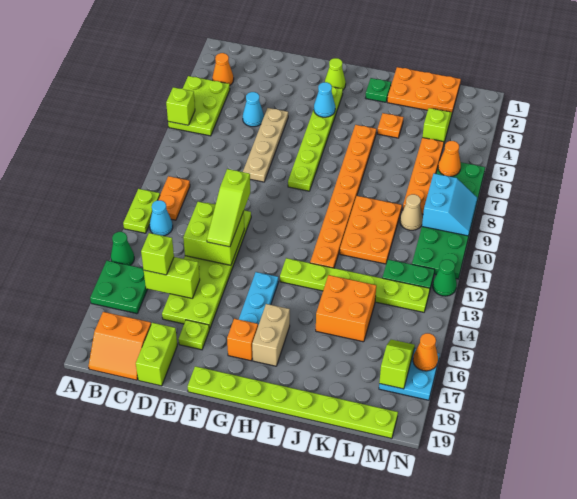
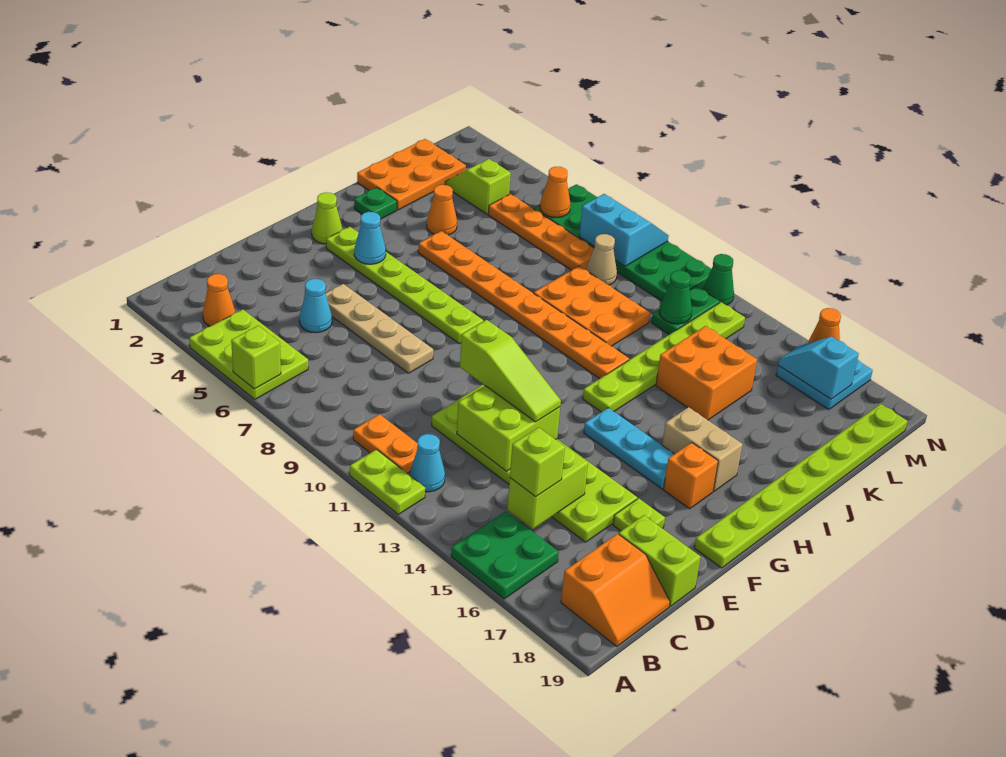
green cone A14 level 1 -> green cone L12 level 2
orange plate J4 level 1 -> orange cone J4 level 1
lime slope M16:M17 level 2 top 17 -> cyan slope M16:M17 level 2 top 17

